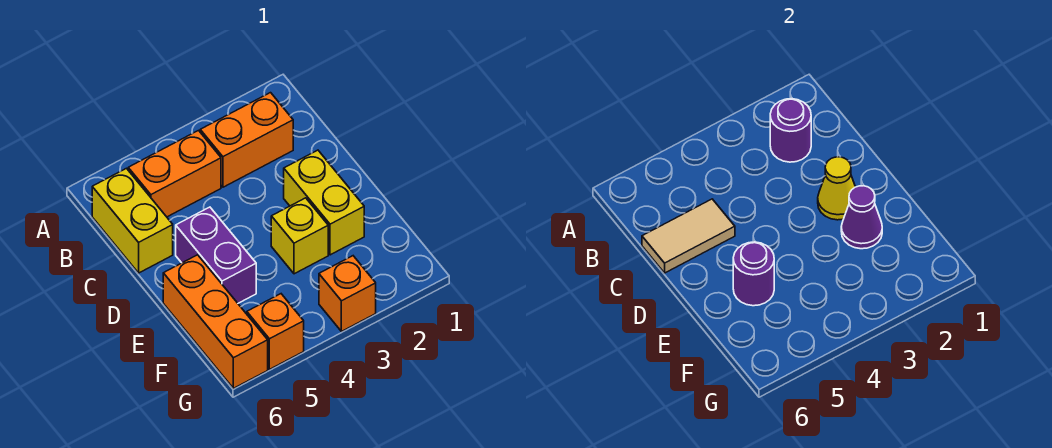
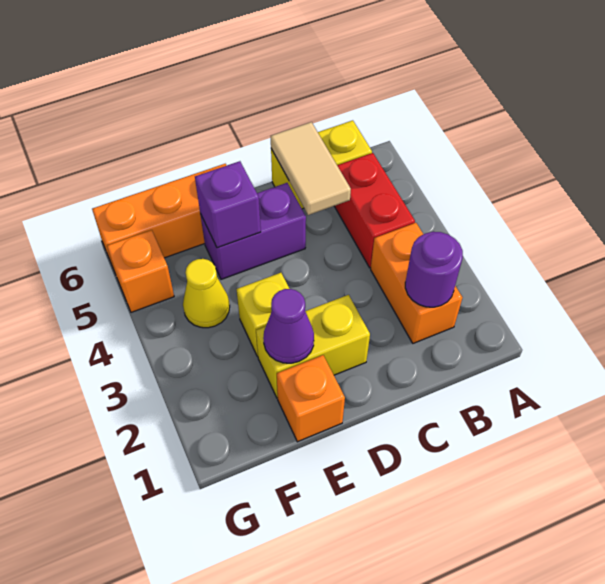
orange brick B4:B5 level 1 -> red brick B4:B5 level 1
yellow cone D2 level 2 -> yellow cone F4 level 1
purple round brick E5 level 2 -> purple brick E5 level 2
orange brick G3 level 1 -> orange brick E1 level 1

